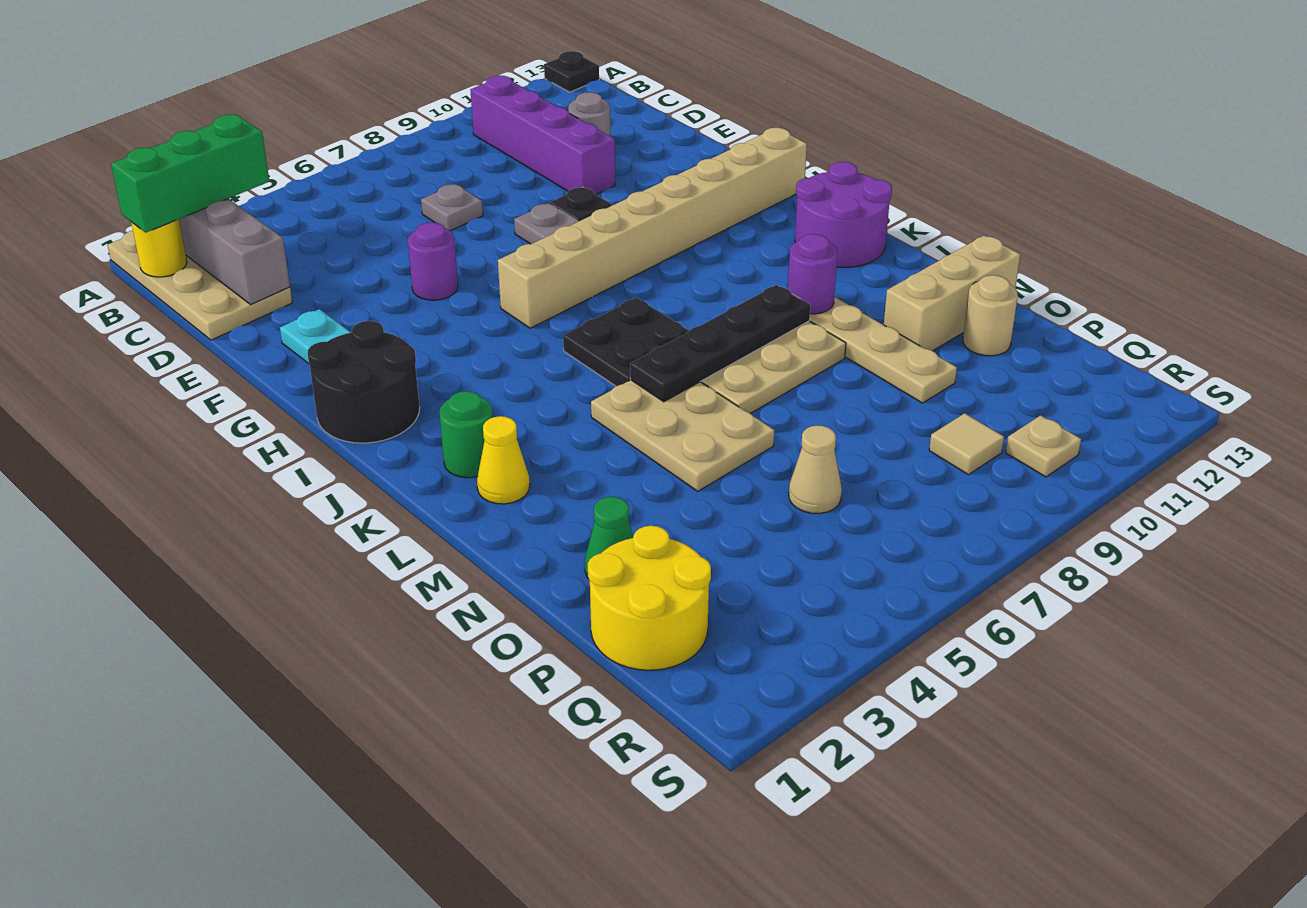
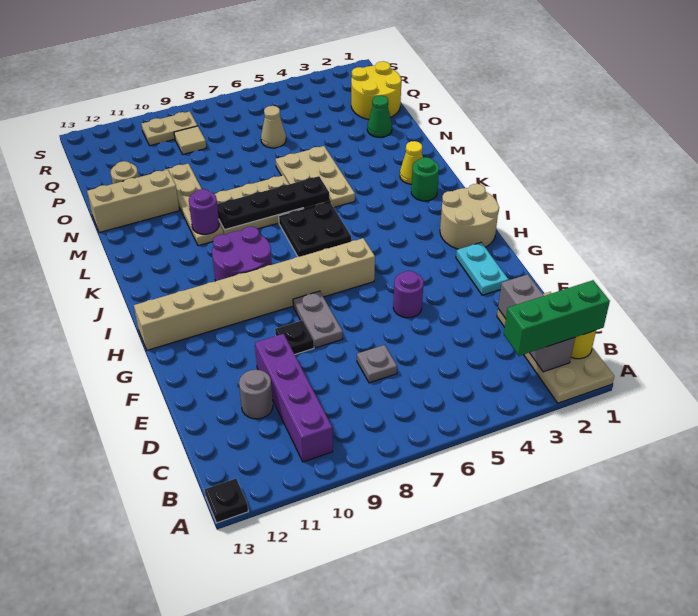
black round brick H1:I2 level 1 -> tan round brick H1:I2 level 1
purple round brick J12:K13 level 1 -> purple round brick I9:J10 level 1
tan plate R10 level 1 -> tan plate R9:R10 level 1

